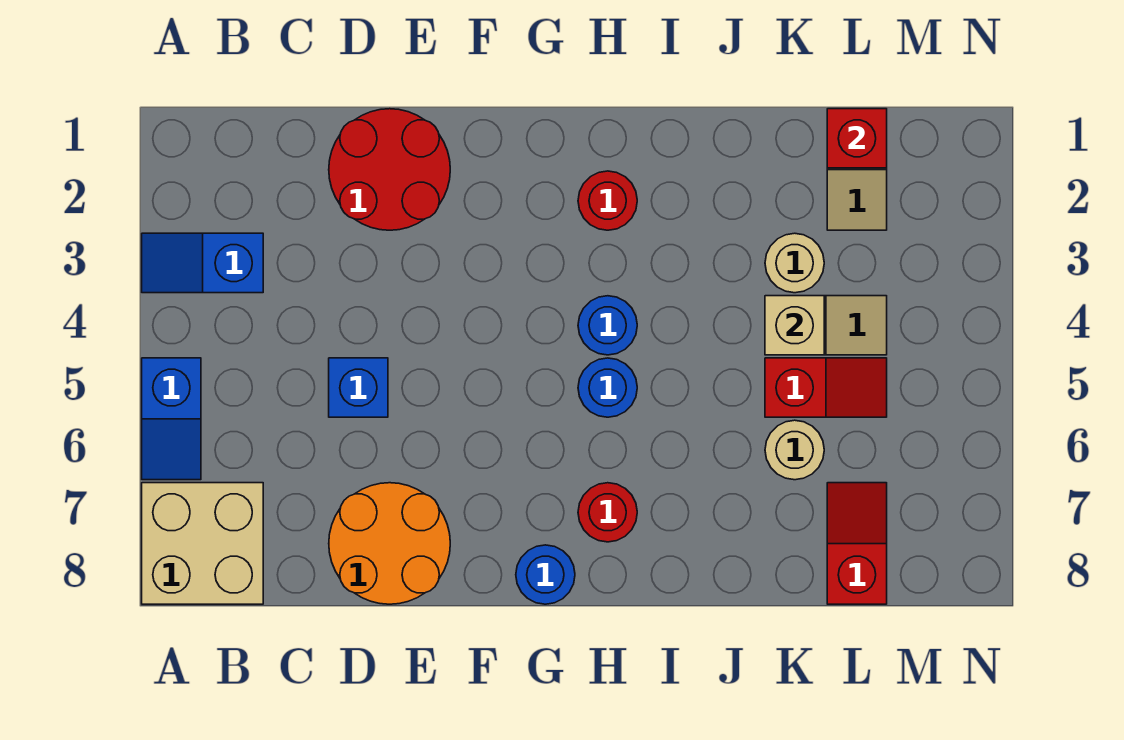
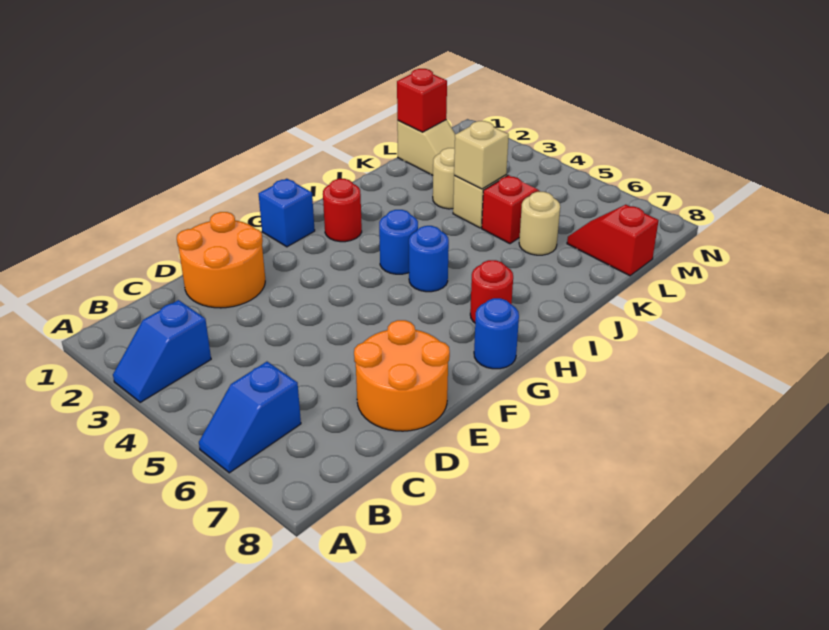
blue slope A5:A6 level 1 top 5 -> blue slope A6:B6 level 1 top B
tan brick A7:B8 level 1 -> none
red round brick D1:E2 level 1 -> orange round brick D1:E2 level 1
blue brick D5 level 1 -> blue brick G1 level 1

